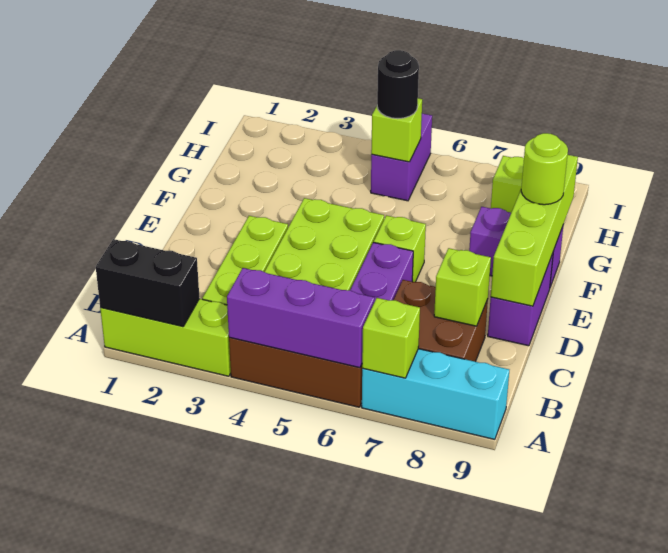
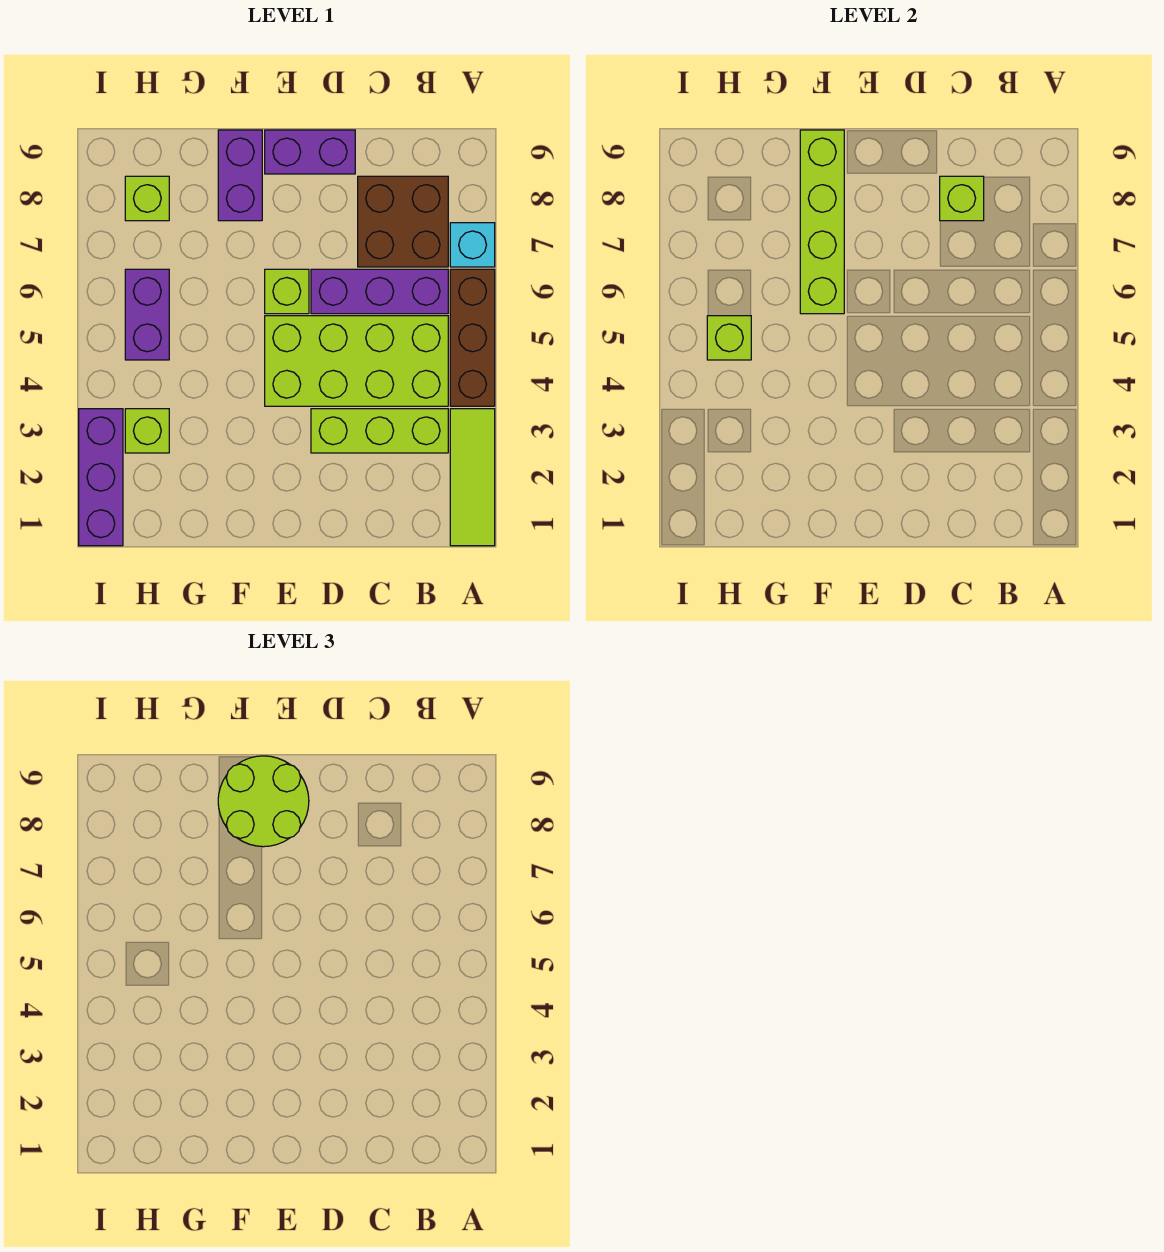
lime brick A1:A3 level 1 -> lime tile A1:A3 level 1
black brick A1:A2 level 2 -> none
purple brick A4:A6 level 2 -> purple brick I1:I3 level 1
cyan brick A7:A9 level 1 -> cyan brick A7 level 1
lime brick A7 level 2 -> lime brick H3 level 1
lime brick D9:G9 level 2 -> lime brick F6:F9 level 2
lime round brick F9 level 3 -> lime round brick E8:F9 level 3
purple brick H5:I5 level 1 -> purple brick H5:H6 level 1
black round brick H5 level 3 -> none

